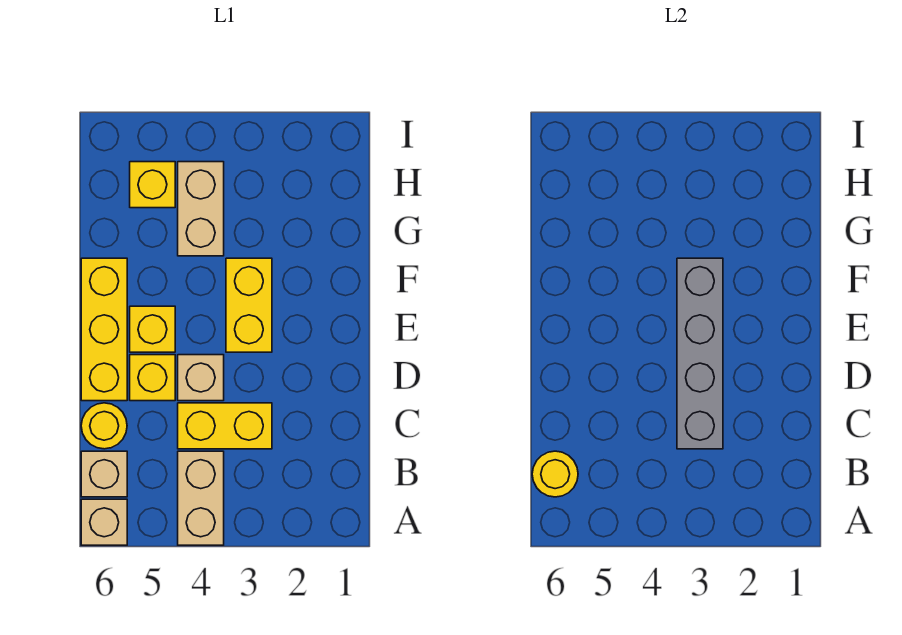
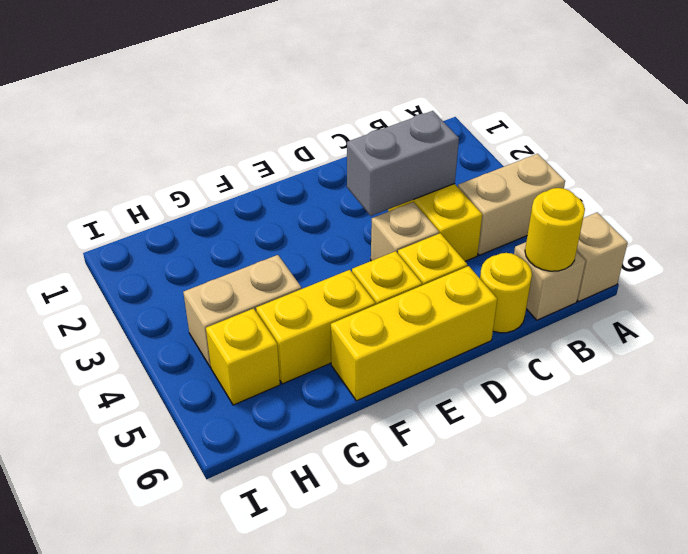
grey brick C3:F3 level 2 -> grey brick C3:D3 level 2
yellow brick E3:F3 level 1 -> yellow brick F5:G5 level 1

